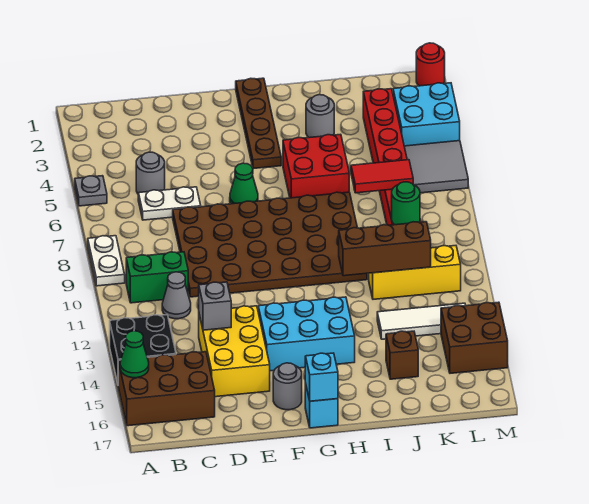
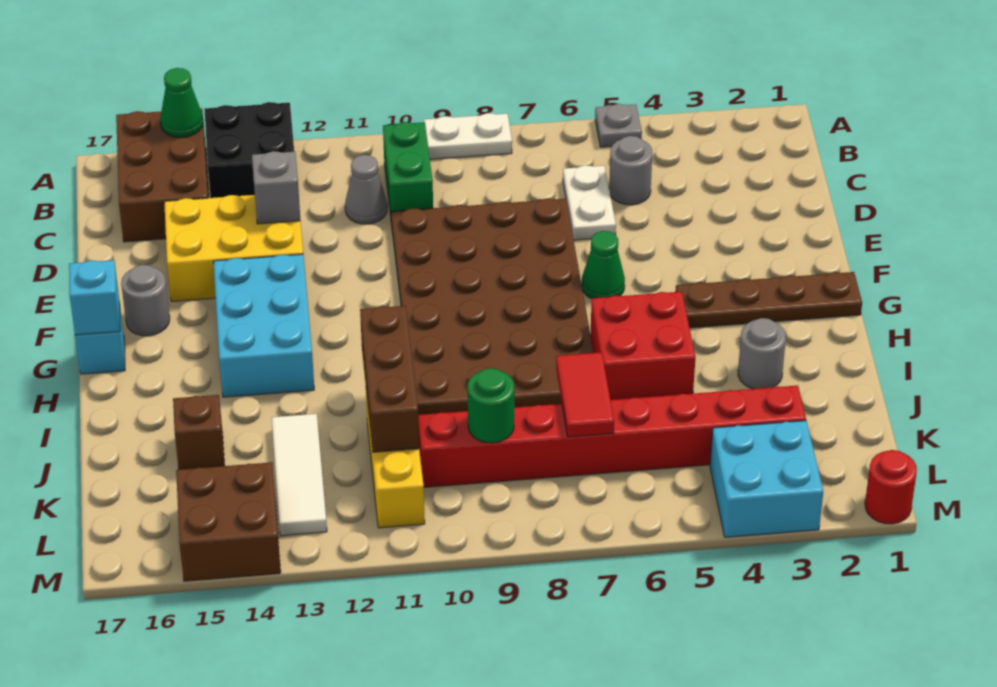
grey tile L5:M6 level 1 -> none

